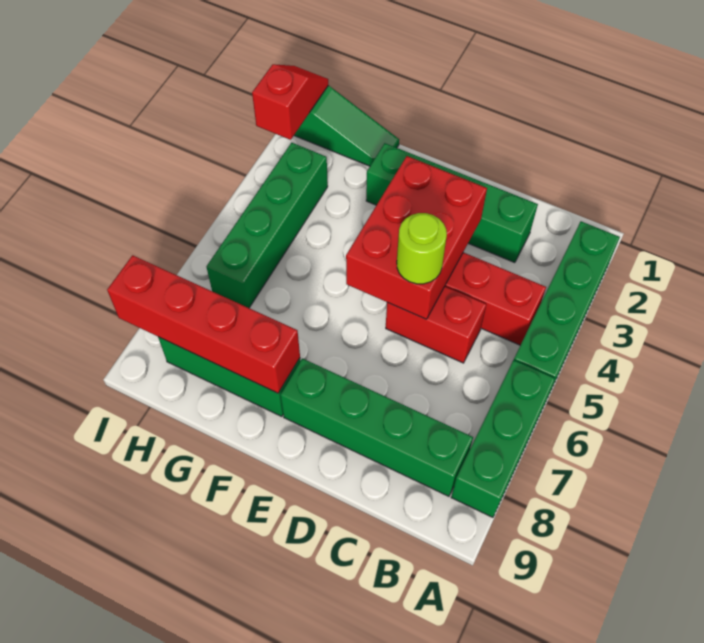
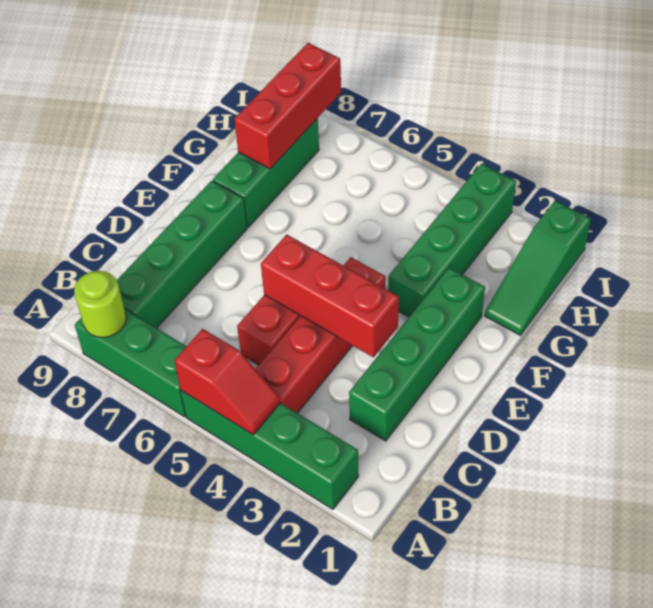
red brick D3:E5 level 2 -> red brick D3:D5 level 2
lime round brick D5 level 3 -> lime round brick A8 level 2
red brick F8:I8 level 2 -> red brick G8:I8 level 2
green brick H3:H6 level 1 -> green brick F3:I3 level 1
red slope I1:I2 level 2 top 2 -> red slope A4:A5 level 2 top 5

